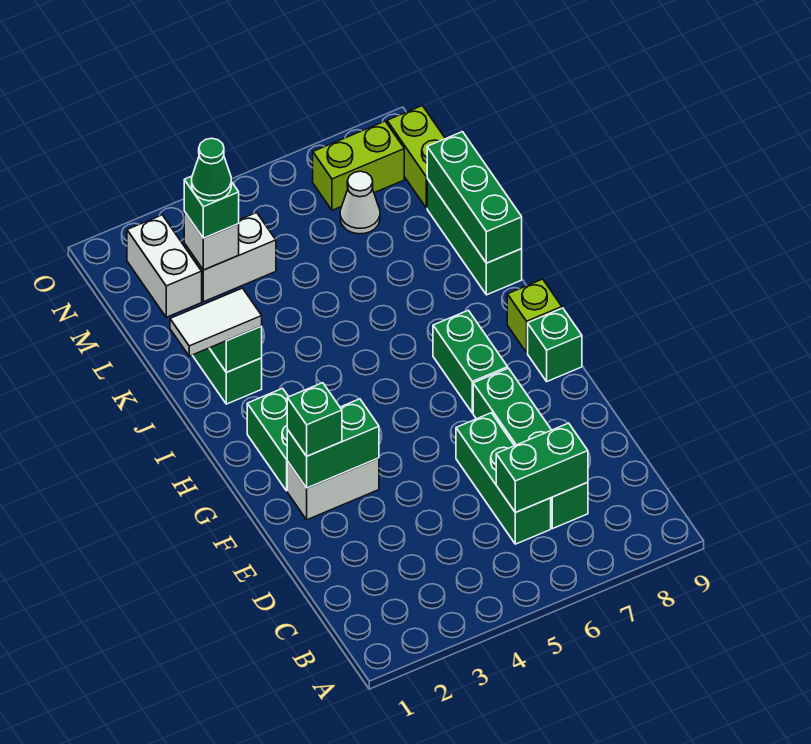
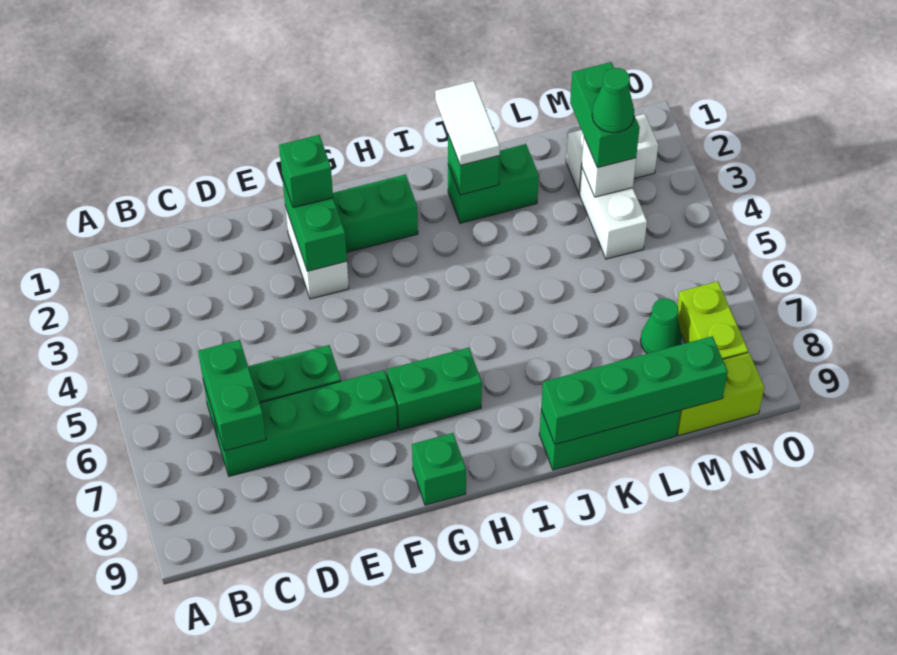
lime brick H9 level 1 -> none
green brick J9:L9 level 2 -> green brick J9:M9 level 2
green brick M3 level 3 -> green brick M2:M3 level 3
white cone M7 level 1 -> green cone M7 level 1

